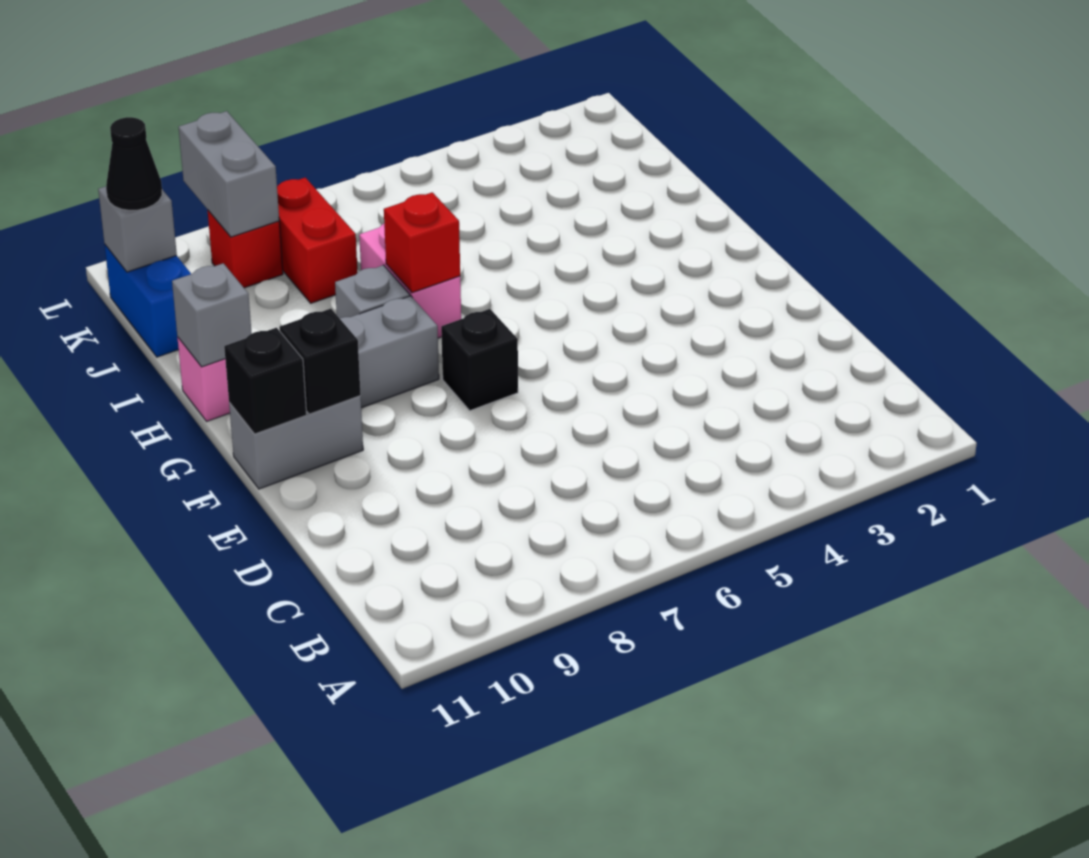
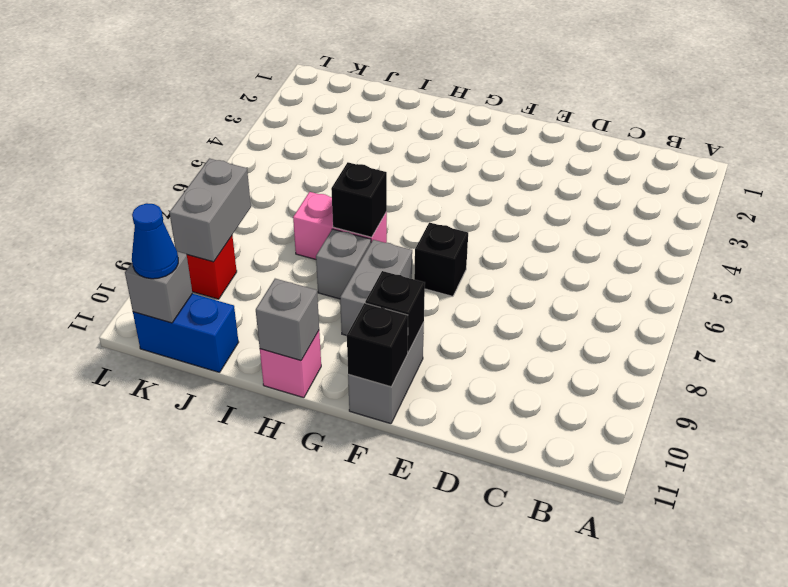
red brick H7 level 2 -> black brick H7 level 2
red brick J8:K8 level 1 -> none
grey brick K9:L9 level 2 -> grey brick K8:K9 level 2
black cone K11 level 3 -> blue cone K11 level 3

